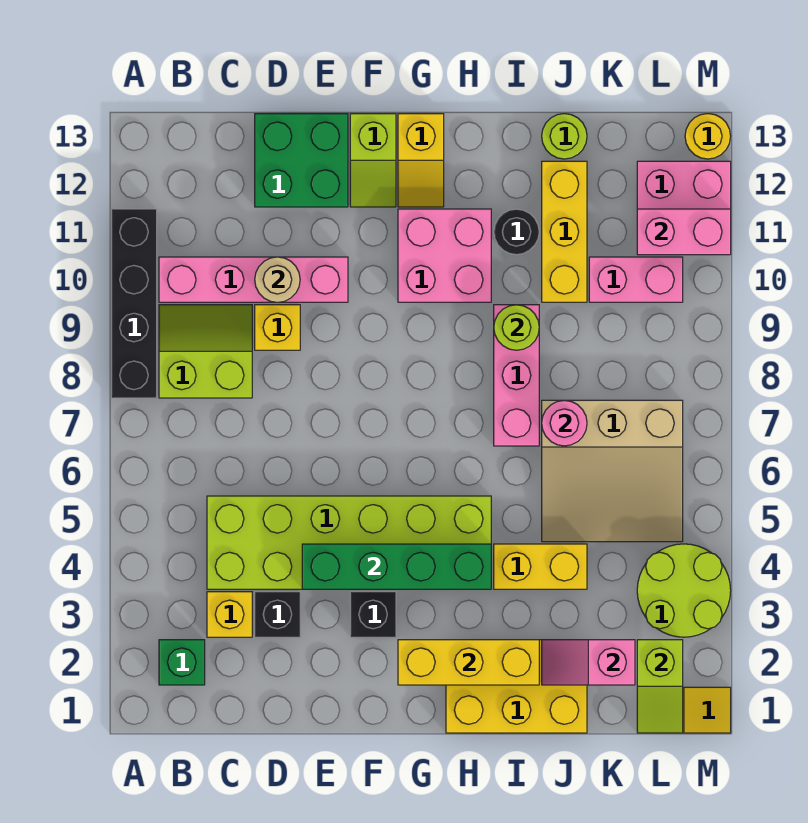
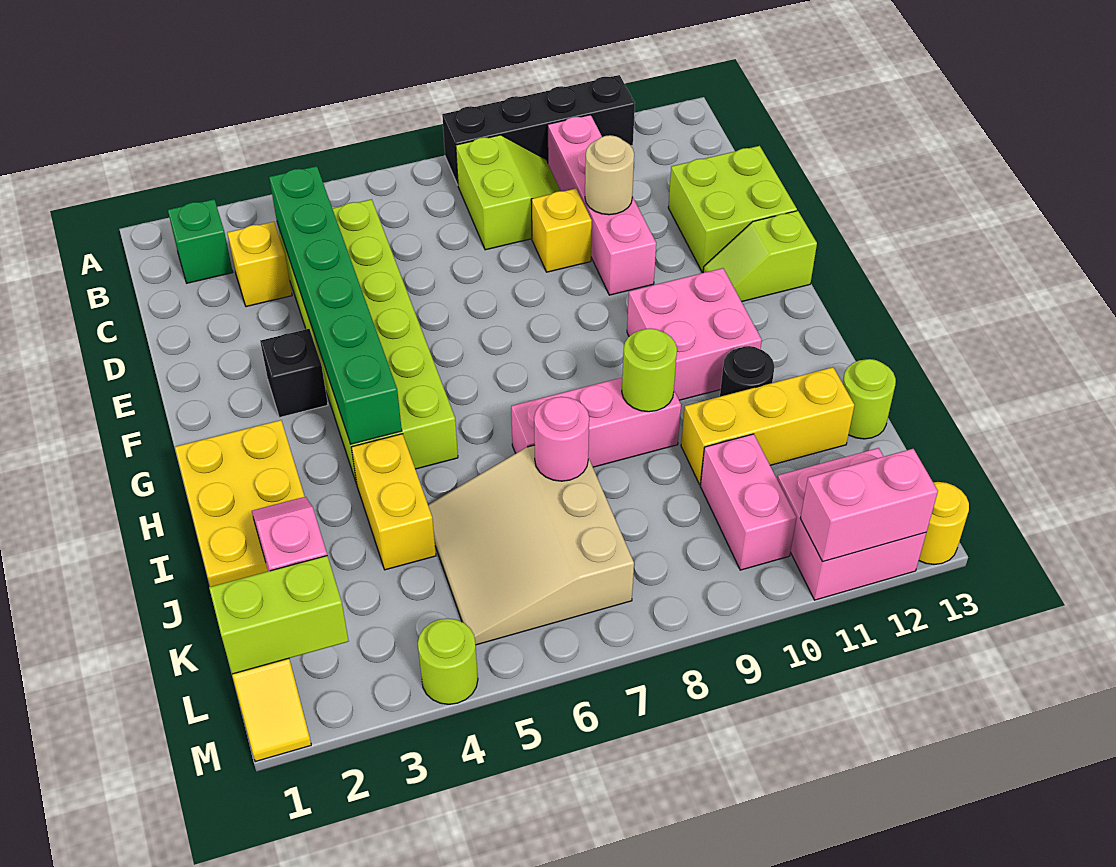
black brick D3 level 1 -> none
green brick D12:E13 level 1 -> lime brick D12:E13 level 1
green brick E4:H4 level 2 -> green brick C4:H4 level 2
yellow brick G2:I2 level 2 -> none
yellow slope G12:G13 level 1 top 13 -> none
lime slope L1:L2 level 2 top 2 -> lime brick L1:L2 level 2
lime round brick L3:M4 level 1 -> lime round brick M4 level 1
pink brick L11:M11 level 2 -> pink brick M11:M12 level 2

